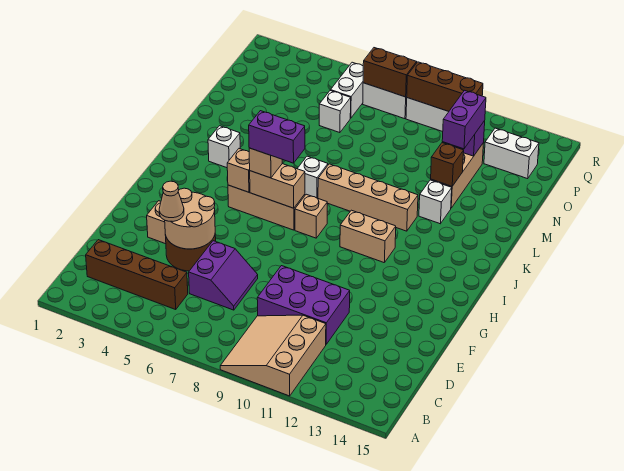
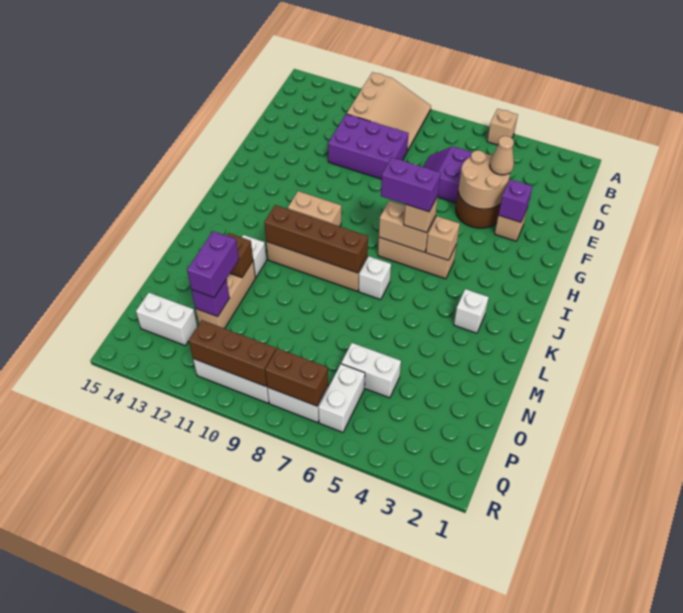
brown brick C2:C5 level 1 -> brown brick K8:K11 level 2
none -> purple brick F3 level 2
tan brick I8 level 1 -> tan brick A5 level 1
white brick O6 level 1 -> white brick O5:O6 level 1

